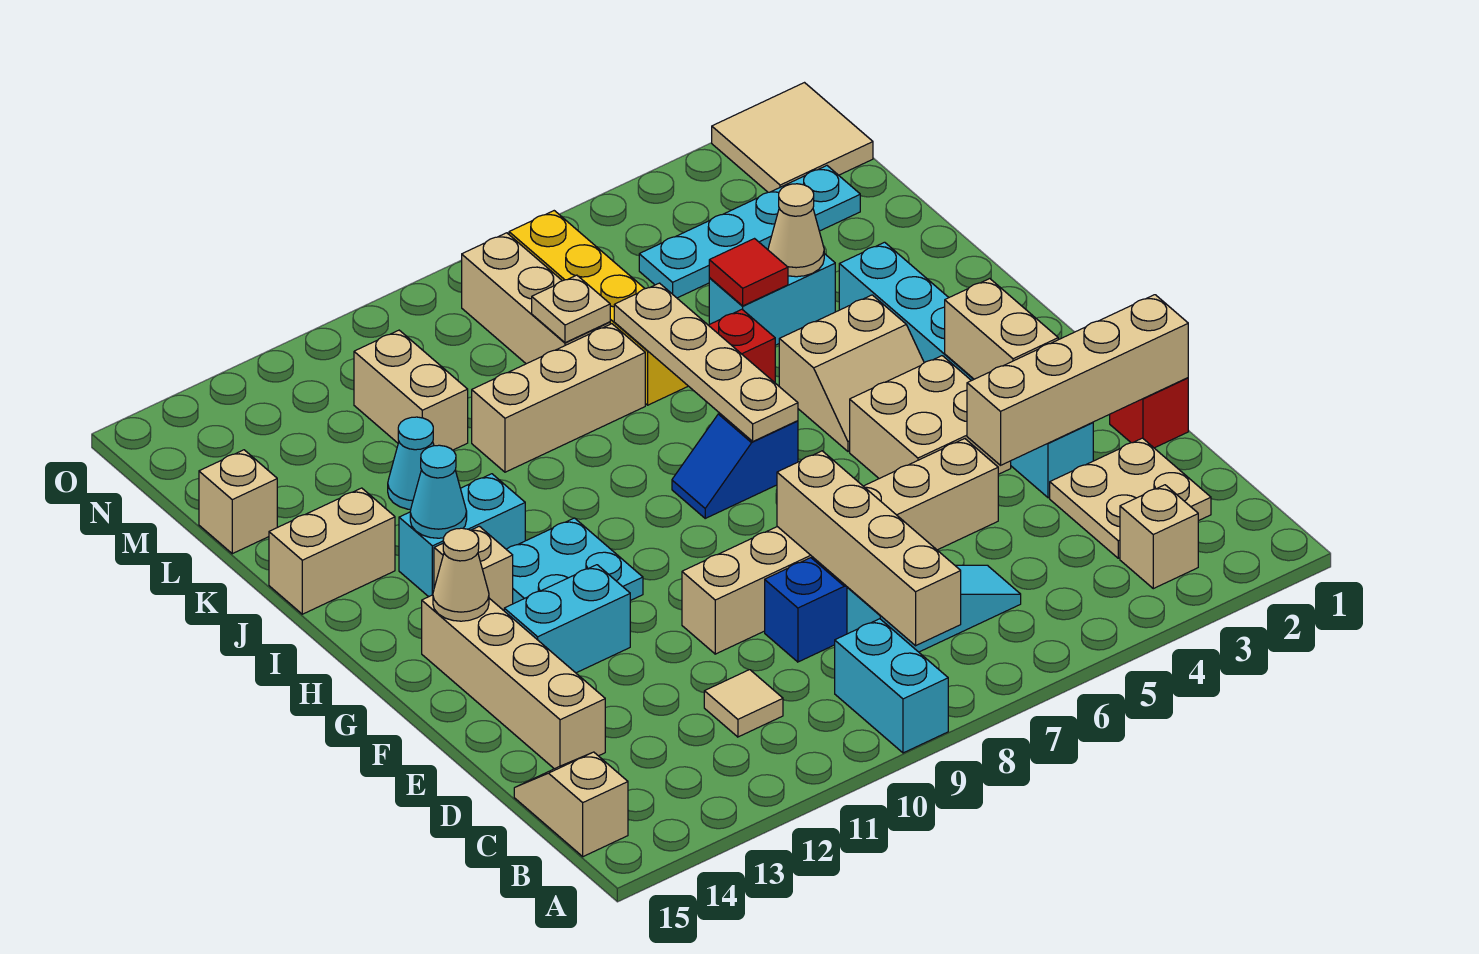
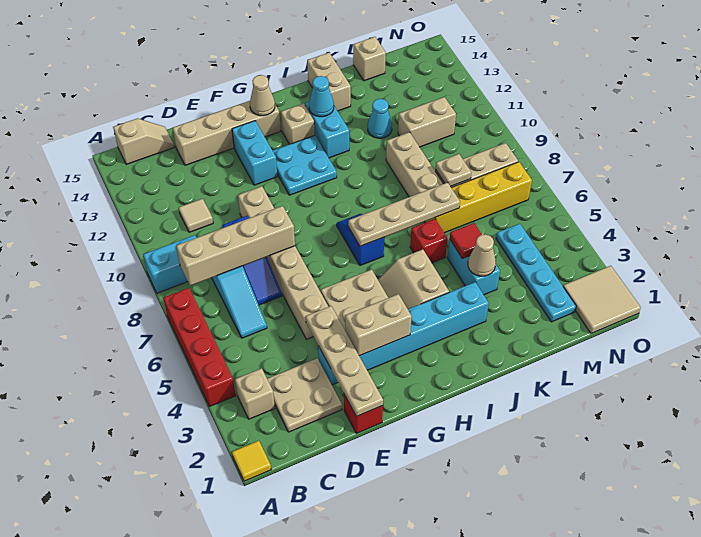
none -> yellow tile A1 level 1
none -> red brick A4:A7 level 1
tan brick E1:E4 level 2 -> tan plate E1:E4 level 2

